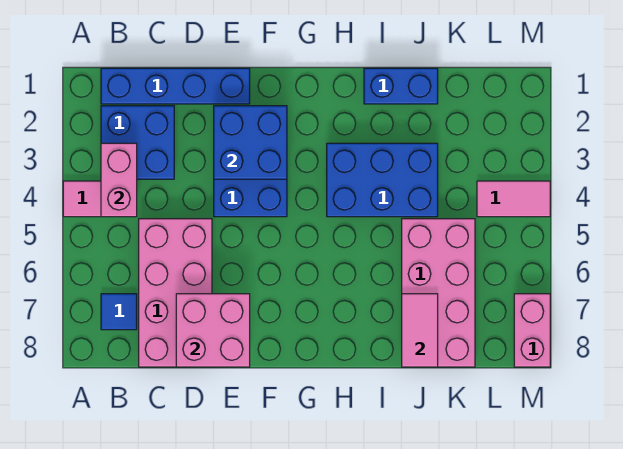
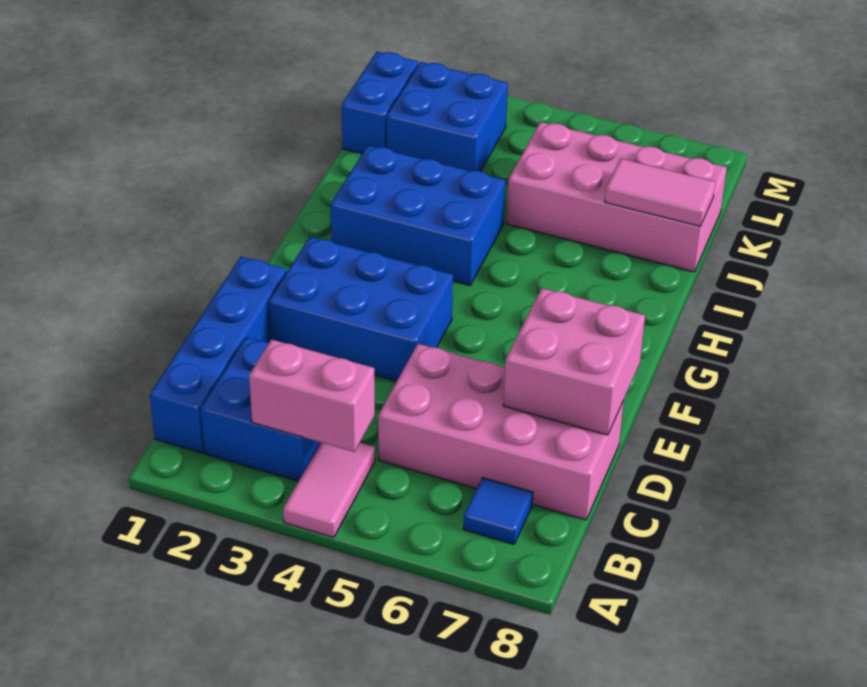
blue brick E2:F3 level 2 -> blue brick K2:L3 level 1
blue brick H3:J4 level 1 -> blue brick H2:I4 level 1
blue brick I1:J1 level 1 -> blue brick K1:L1 level 1
pink tile L4:M4 level 1 -> none
pink brick M7:M8 level 1 -> none

